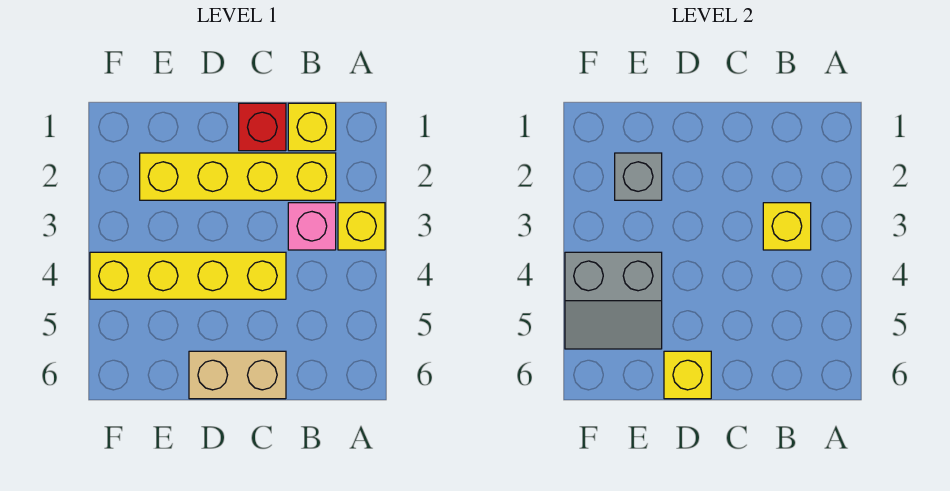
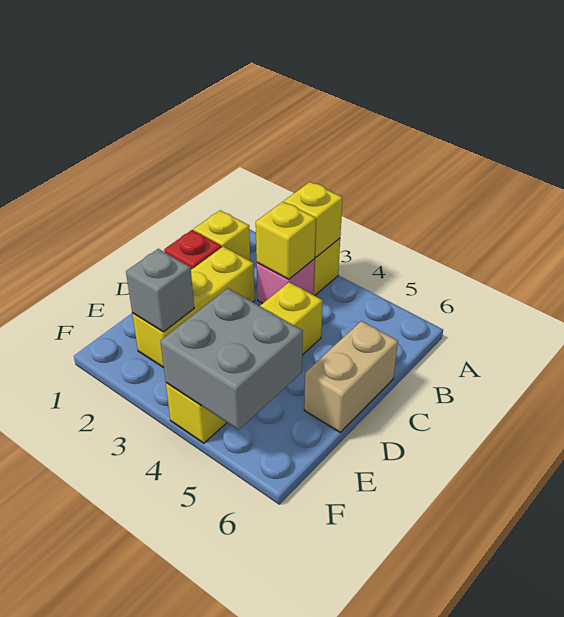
yellow brick B2:E2 level 1 -> yellow brick C2:E2 level 1
yellow brick D6 level 2 -> yellow brick A3 level 2
grey slope E4:F5 level 2 top 4 -> grey brick E4:F5 level 2

